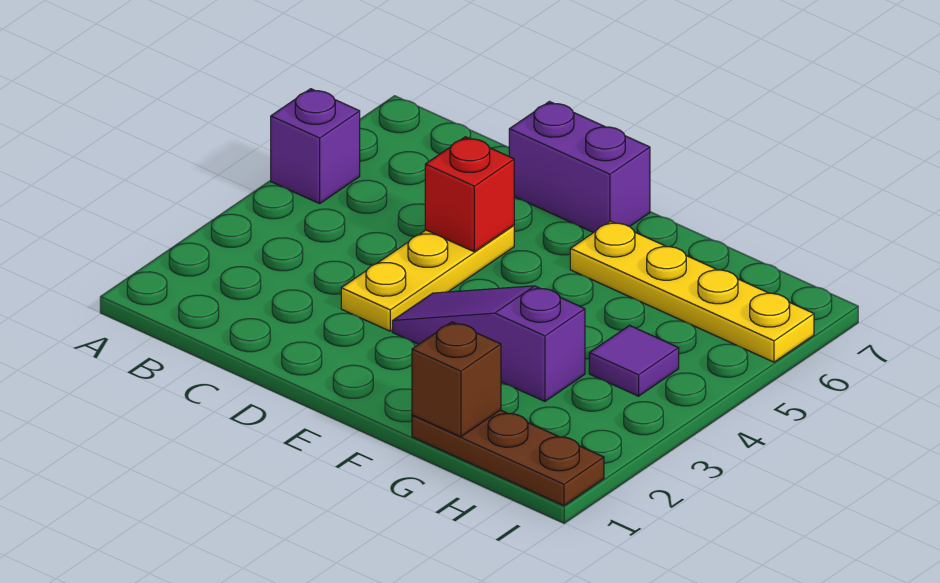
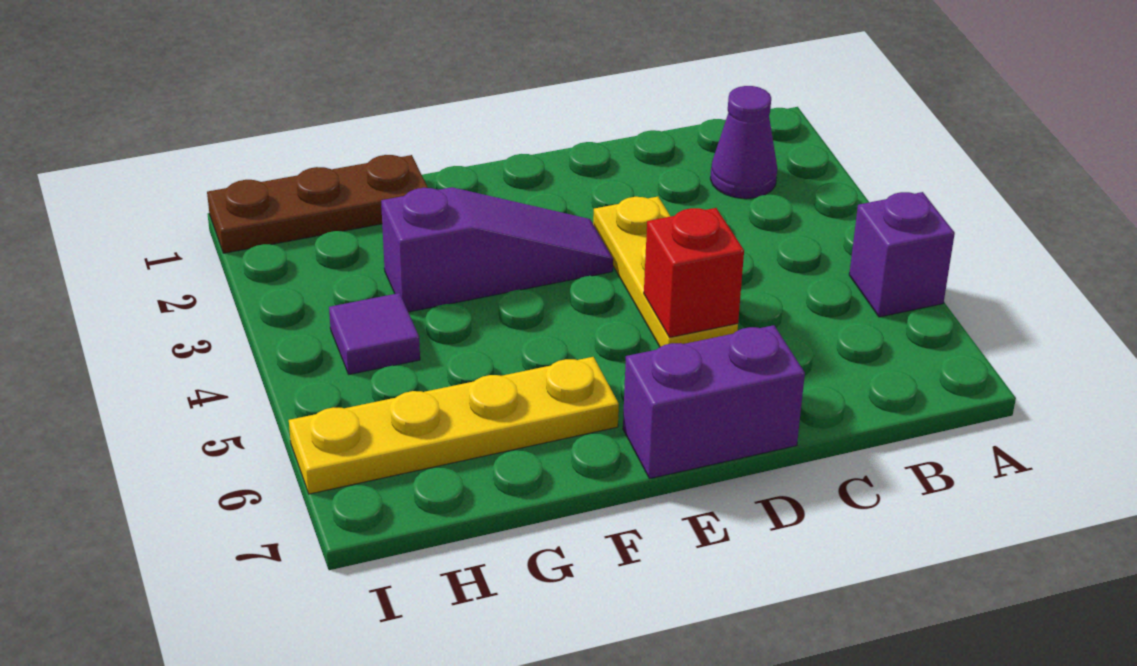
none -> purple cone B2 level 1
brown brick G1 level 2 -> none

